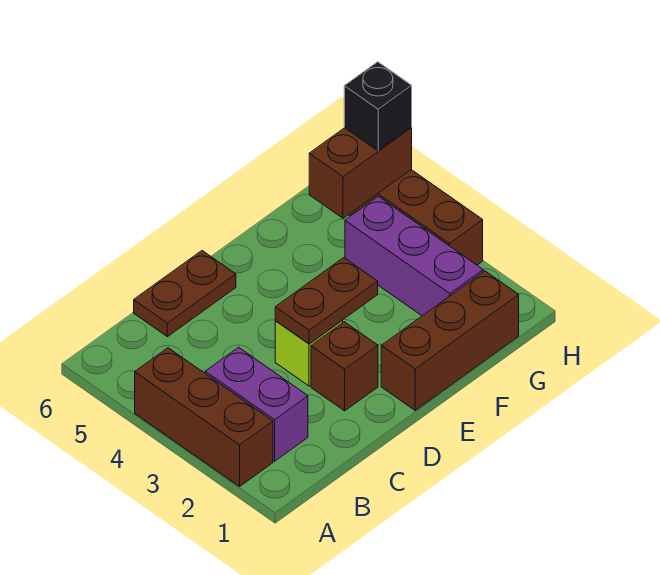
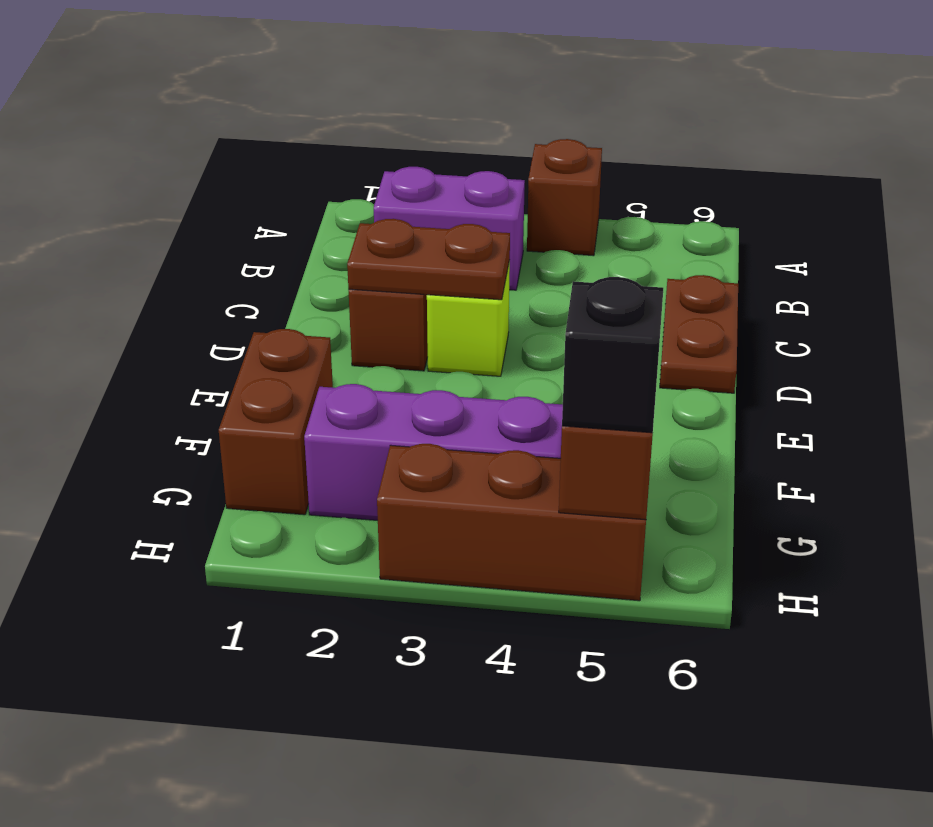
brown brick A2:A4 level 1 -> brown brick A4 level 1
brown plate D3:E3 level 2 -> brown plate D2:D3 level 2
brown brick E1:G1 level 1 -> brown brick F1:G1 level 1

